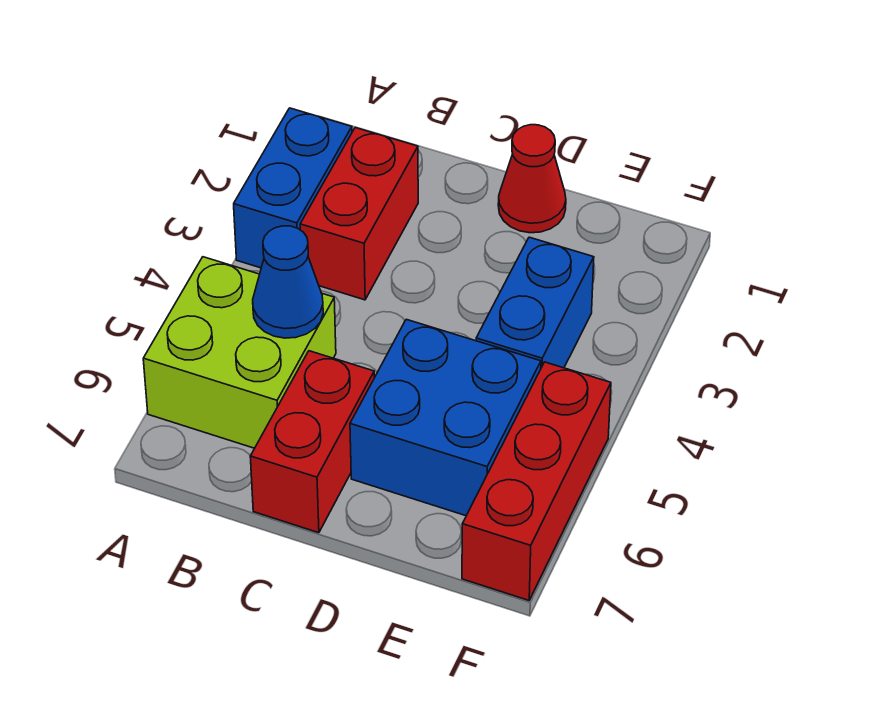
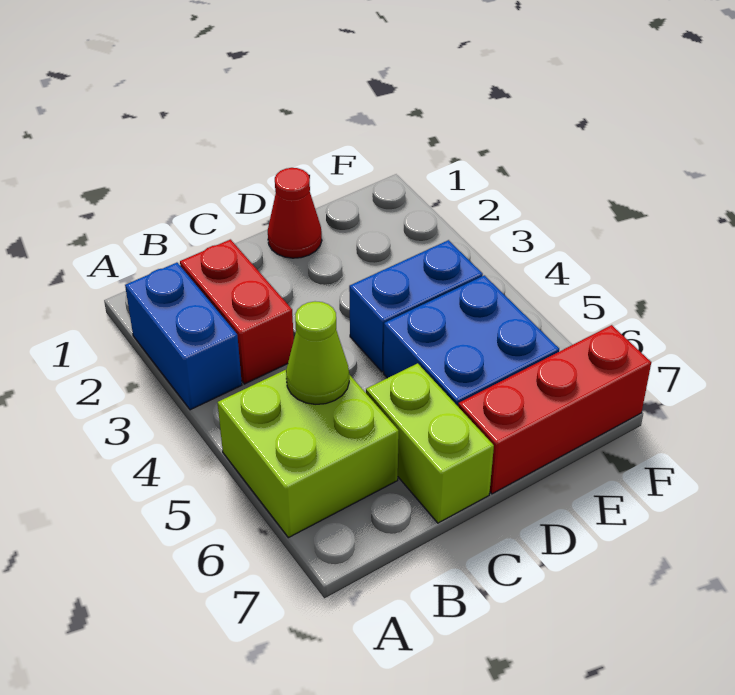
blue cone B5 level 2 -> lime cone B5 level 2
red brick C6:C7 level 1 -> lime brick C6:C7 level 1
blue brick E3:E4 level 1 -> blue brick D4:E4 level 1
red brick F5:F7 level 1 -> red brick D7:F7 level 1

